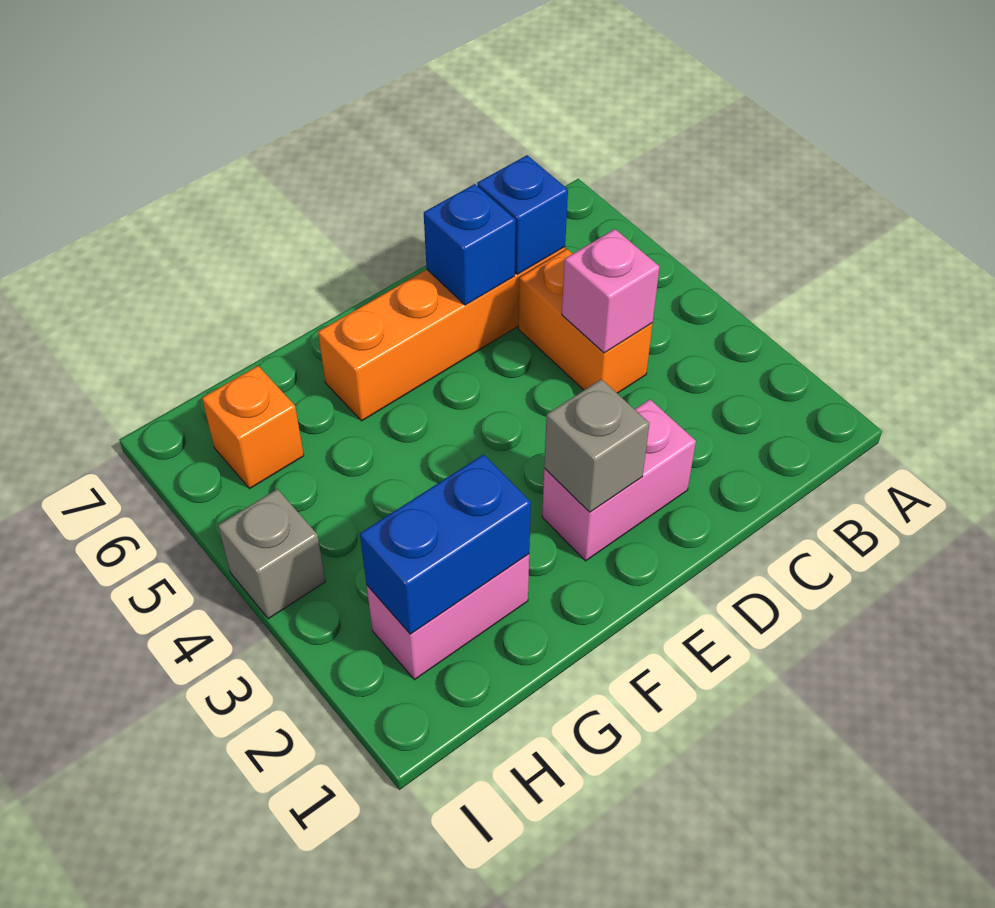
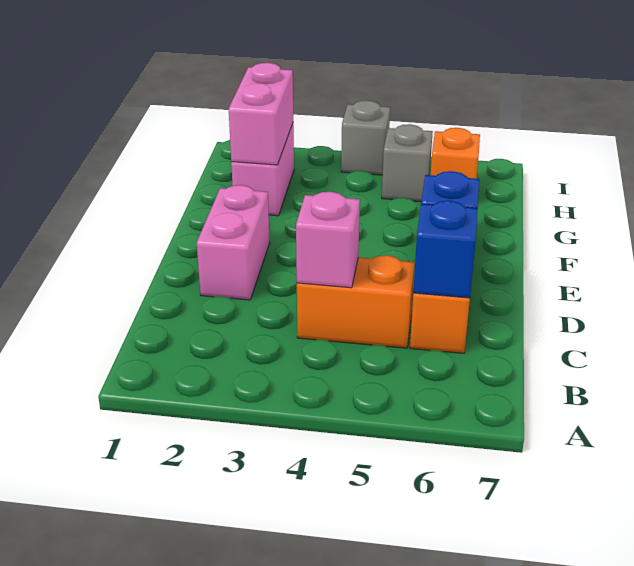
grey brick E2 level 2 -> grey brick H5 level 1
blue brick G2:H2 level 2 -> pink brick G2:H2 level 2

